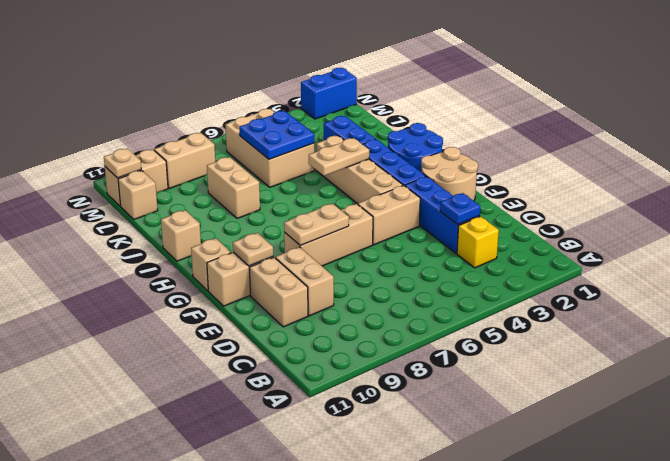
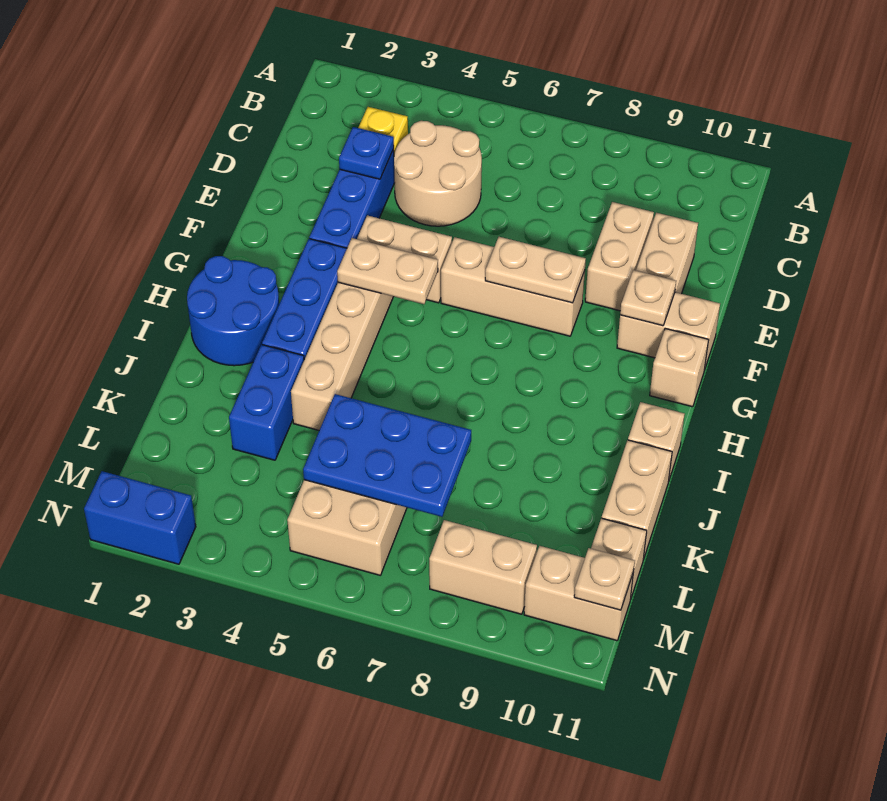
tan round brick F1:G2 level 1 -> tan round brick C4:D5 level 1
tan plate I4:I5 level 2 -> tan plate G4:G5 level 2
tan brick J8:K8 level 1 -> tan brick J11:K11 level 1
blue plate K5:L6 level 2 -> blue plate K5:L7 level 2

